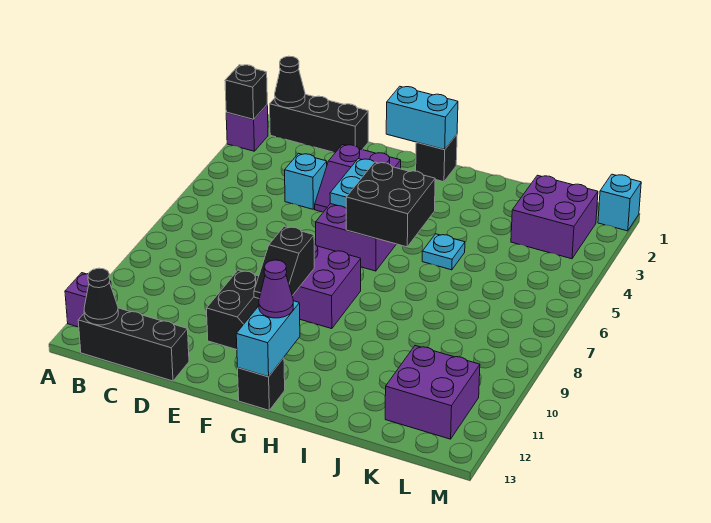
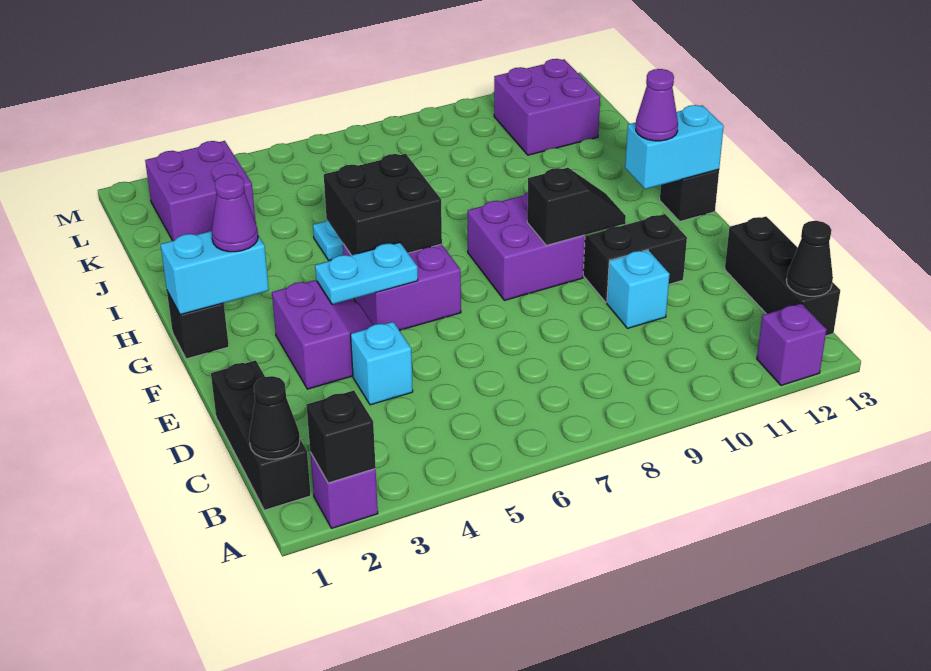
cyan brick F1:G1 level 2 -> cyan brick G1:G2 level 2
none -> purple cone G2 level 3
cyan brick M1 level 1 -> cyan brick D10 level 1

